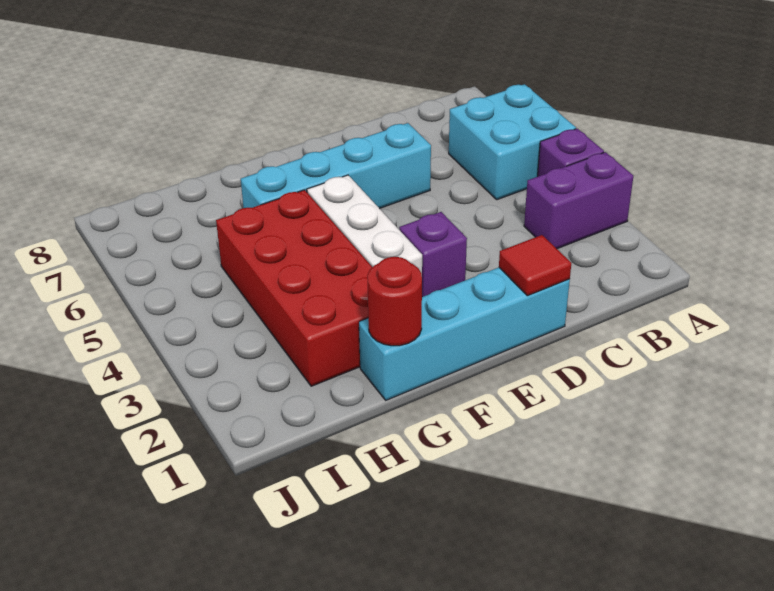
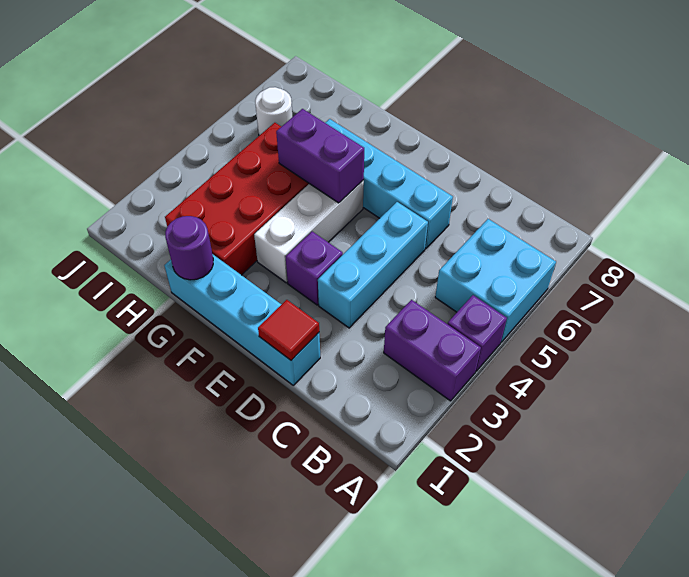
none -> cyan brick D3:D5 level 1
none -> purple brick F5:G5 level 2
red round brick G1 level 2 -> purple round brick G1 level 2
none -> white round brick I6 level 1

